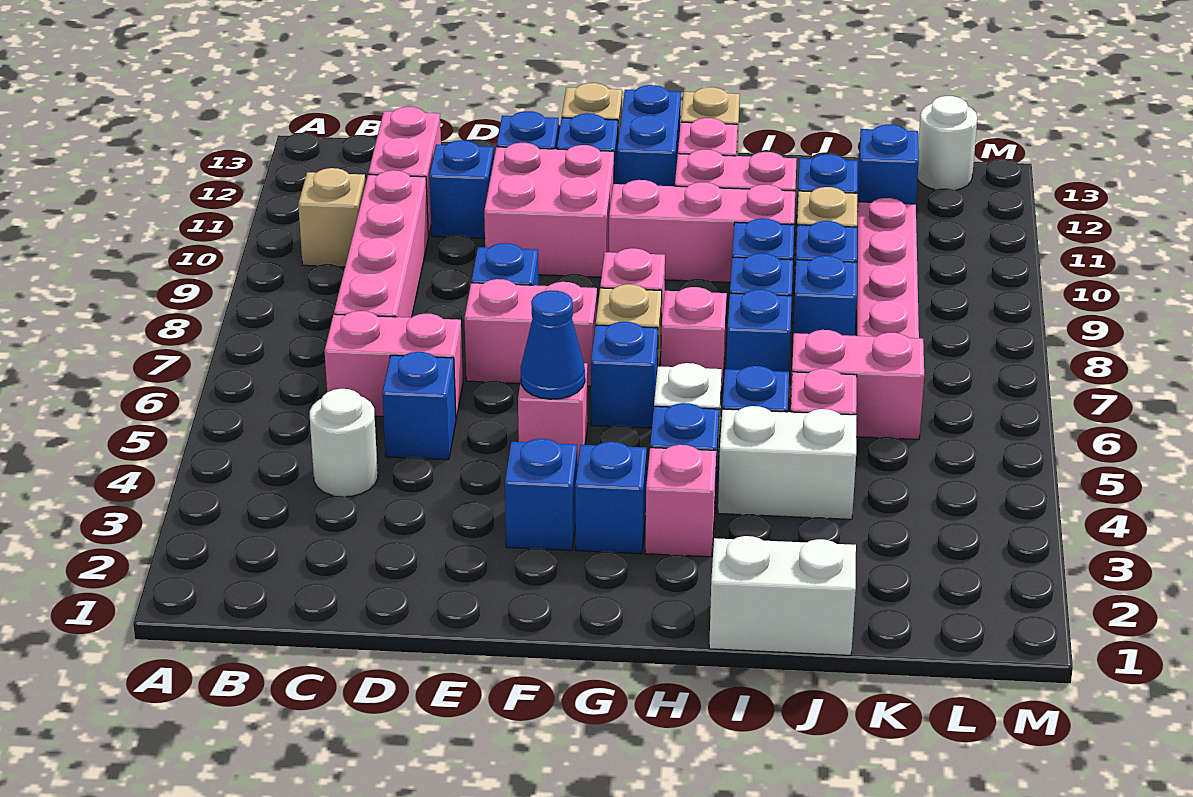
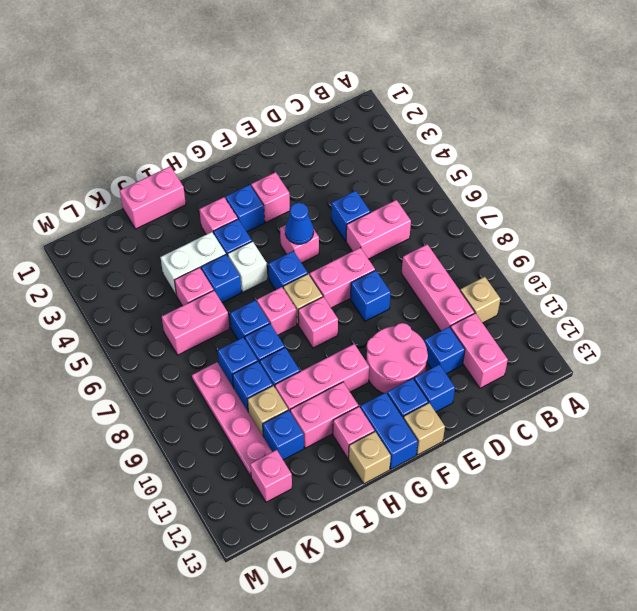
white round brick C4 level 1 -> none
pink brick C7:C10 level 1 -> pink brick C8:C10 level 1
pink brick E10:F11 level 1 -> pink round brick E10:F11 level 1
blue brick F3 level 1 -> pink brick F3 level 1
white brick I1:J1 level 1 -> pink brick I1:J1 level 1
blue brick K12 level 1 -> pink brick K12 level 1
white round brick L13 level 1 -> none

